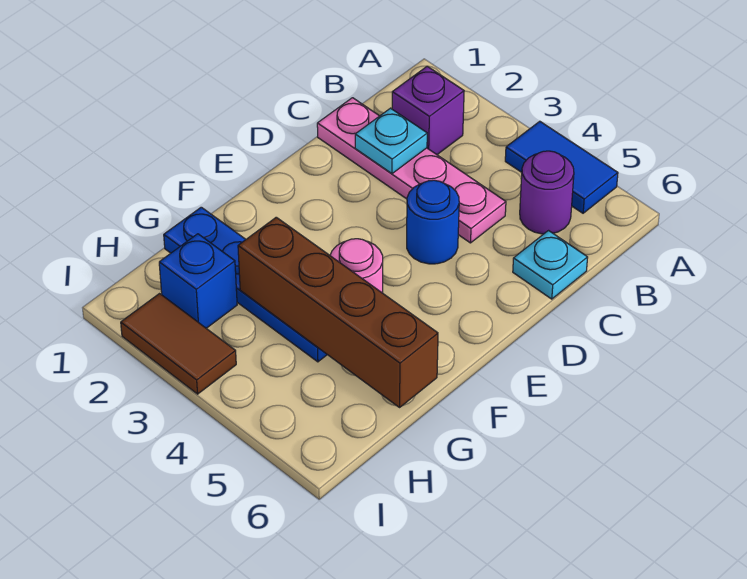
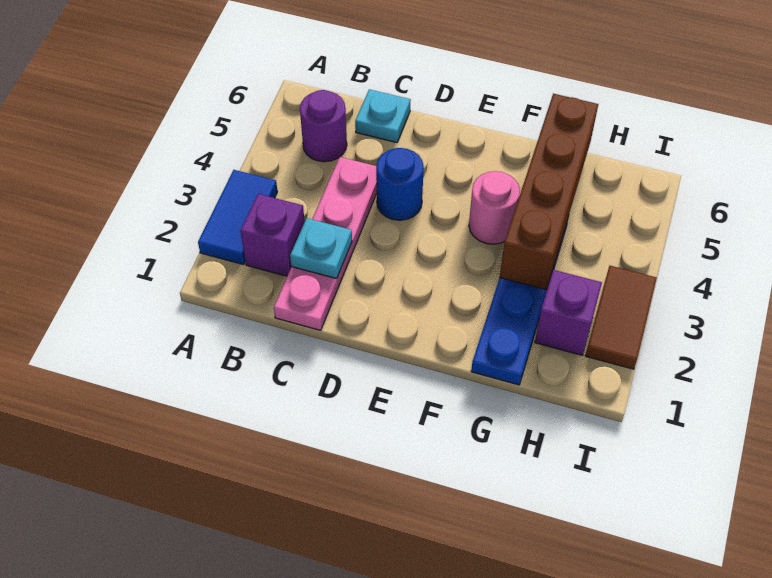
blue tile A4:A5 level 1 -> blue tile A2:A3 level 1
blue brick H2 level 1 -> purple brick H2 level 1

